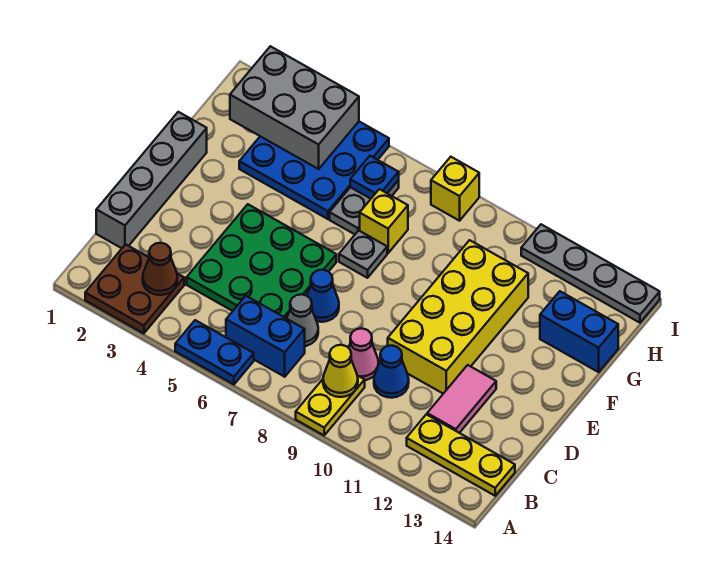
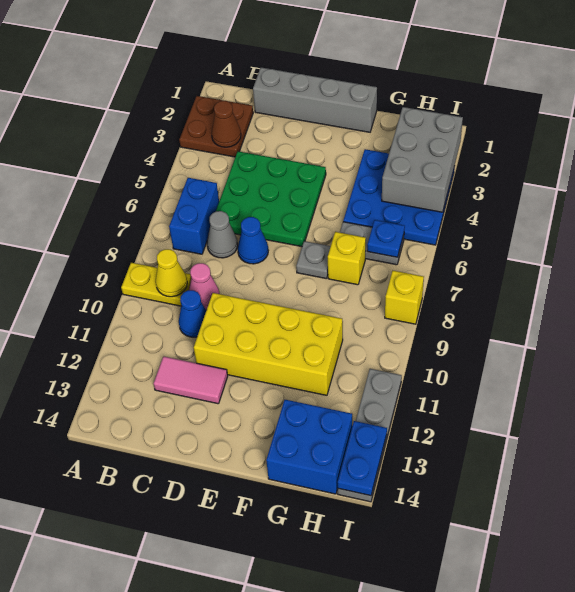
blue plate A5:A6 level 1 -> blue plate I13:I14 level 2
yellow plate B12:B14 level 1 -> none
blue brick G13:G14 level 1 -> blue brick G13:H14 level 1

